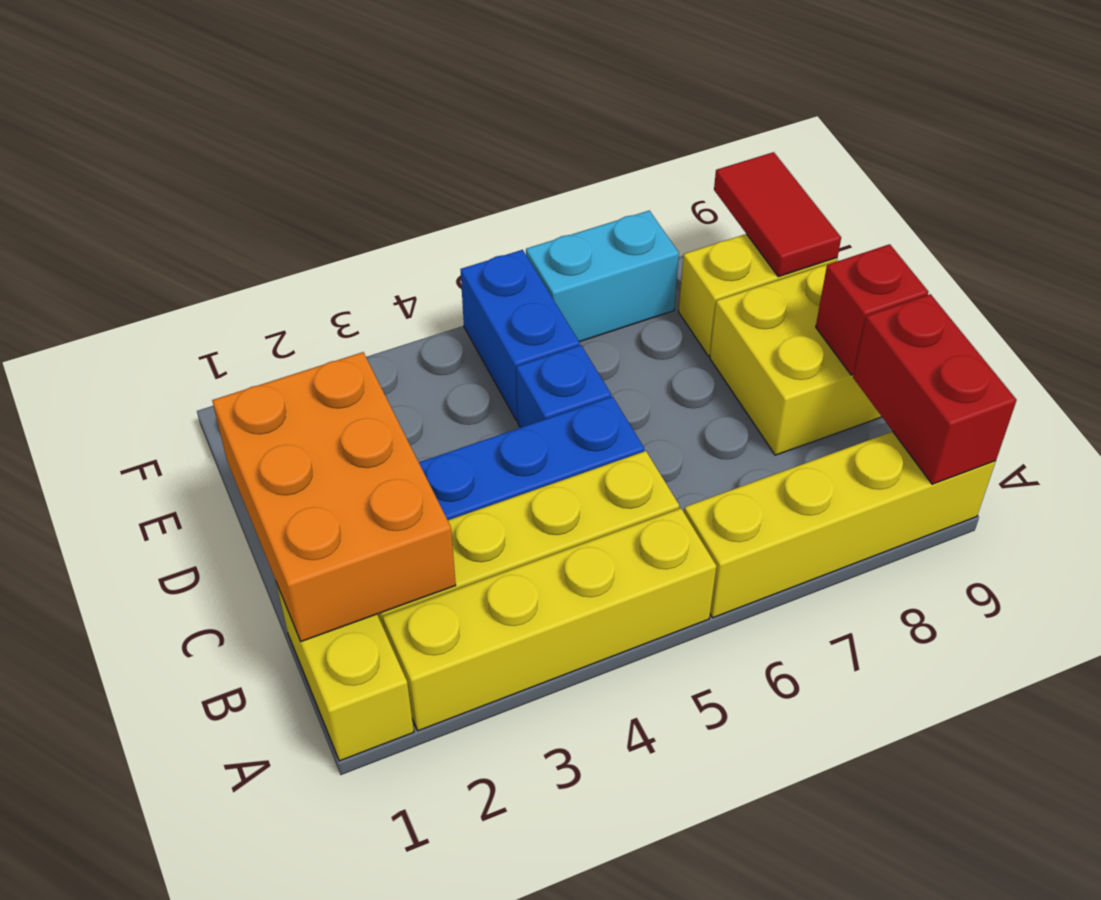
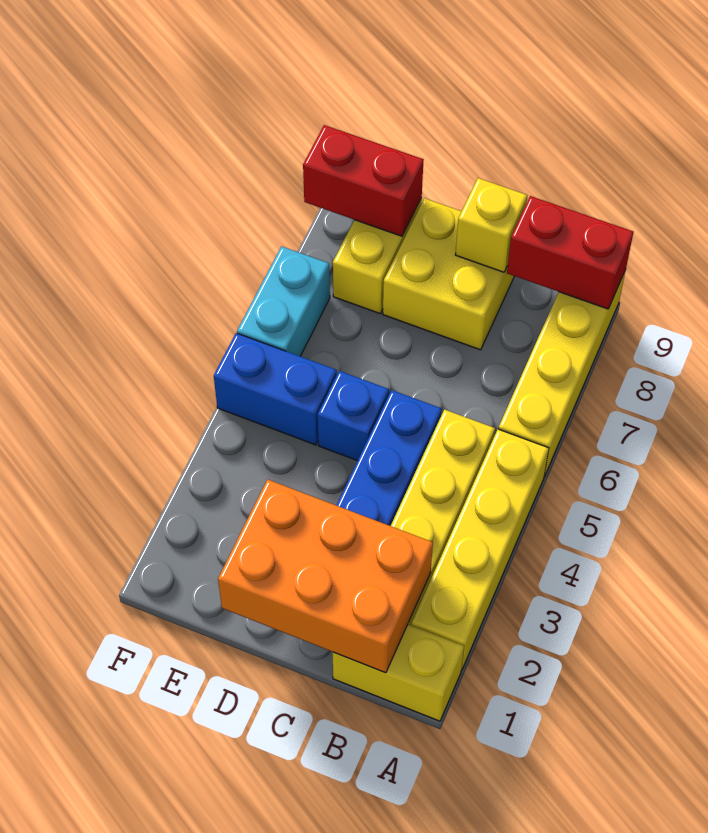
red brick C9 level 2 -> yellow brick C9 level 2
red tile E9:F9 level 2 -> red brick E9:F9 level 2

